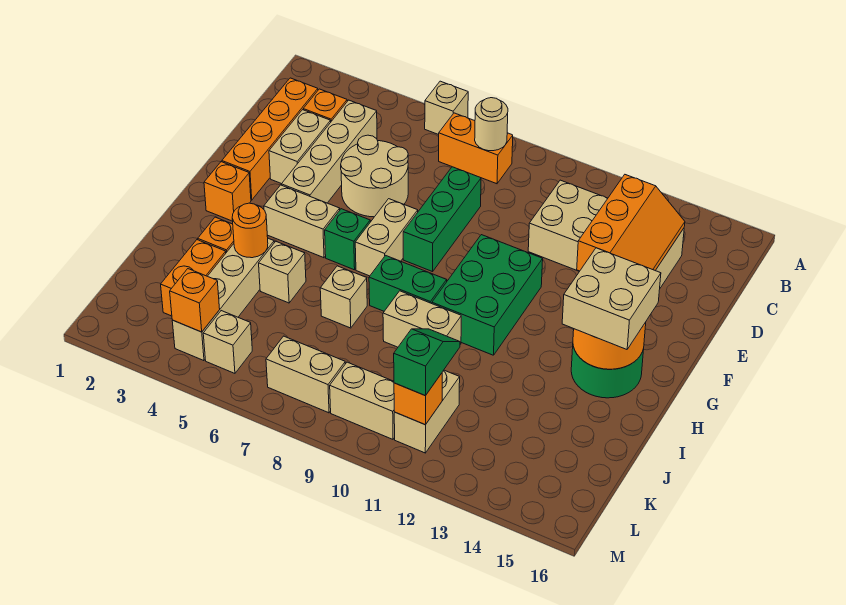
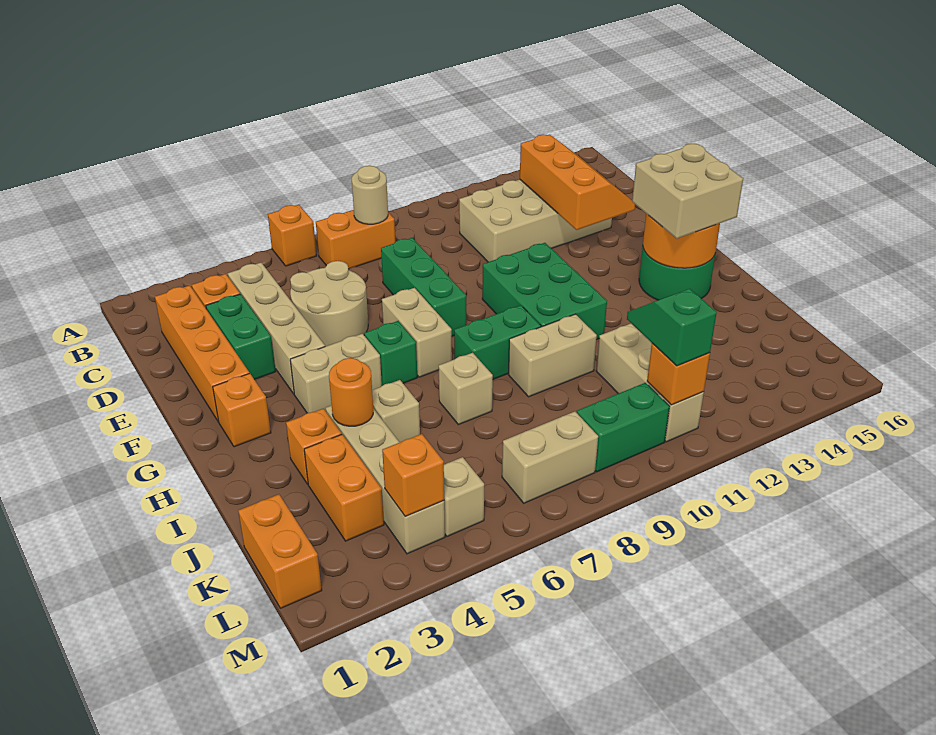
tan brick A6 level 1 -> orange brick A6 level 1
tan brick D3:E3 level 1 -> green brick D3:E3 level 1
none -> orange brick K1:L1 level 1
tan brick K11:L11 level 1 -> tan brick J11:L11 level 1
tan brick L9:L10 level 1 -> green brick L9:L10 level 1

